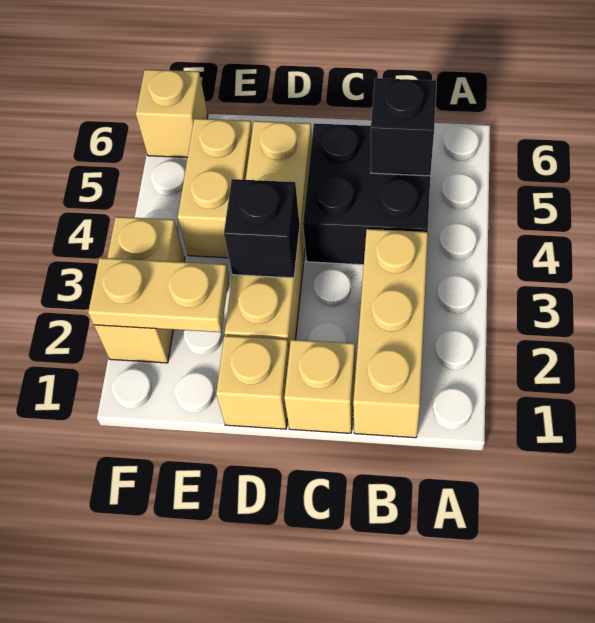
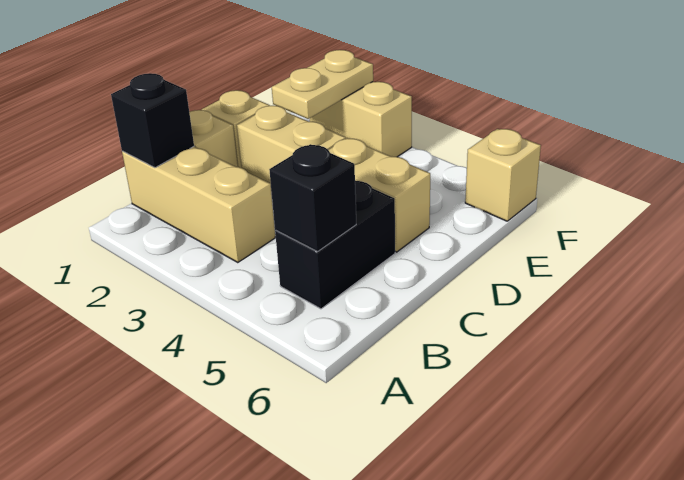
black brick B4:C5 level 1 -> black brick B5:C5 level 1
black brick D3 level 2 -> black brick B1 level 2
tan brick E4:E5 level 1 -> none

